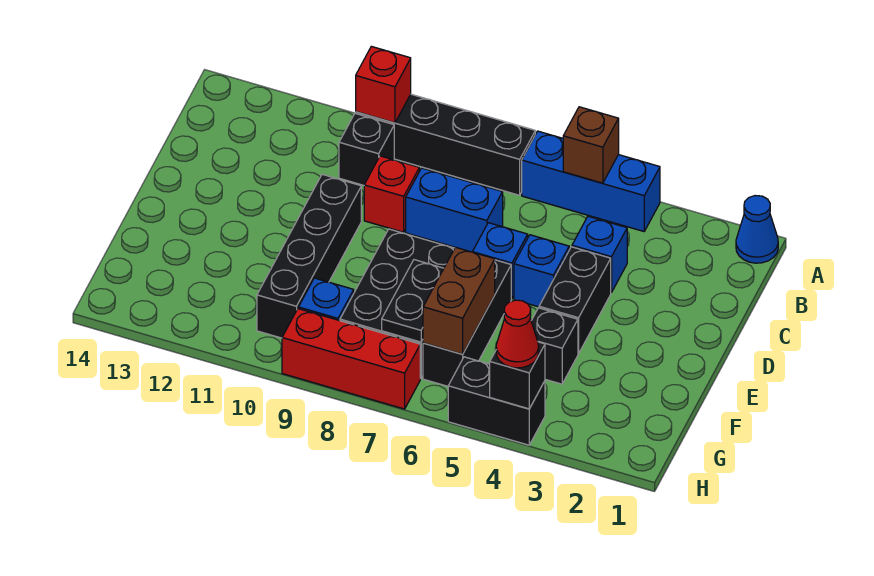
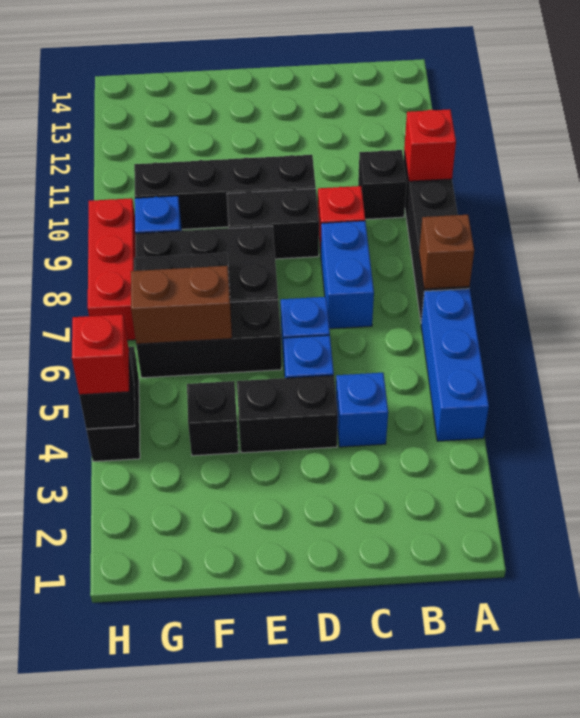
blue cone A1 level 1 -> none
brown brick A5 level 2 -> brown brick A7 level 2
none -> black brick D9:E9 level 1
red cone H4 level 3 -> red brick H4 level 3

